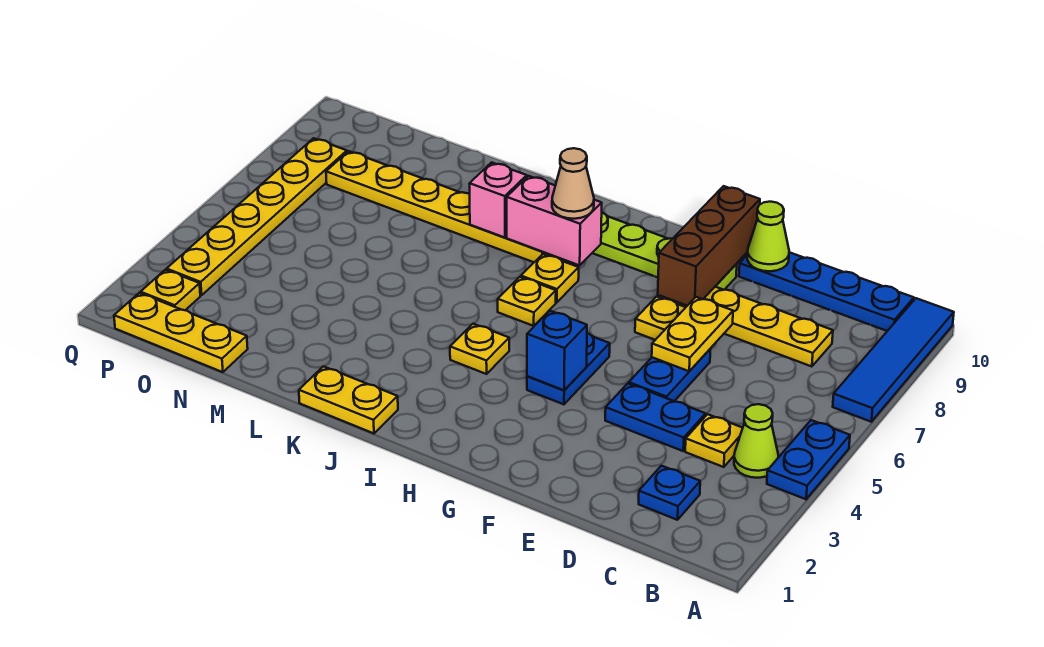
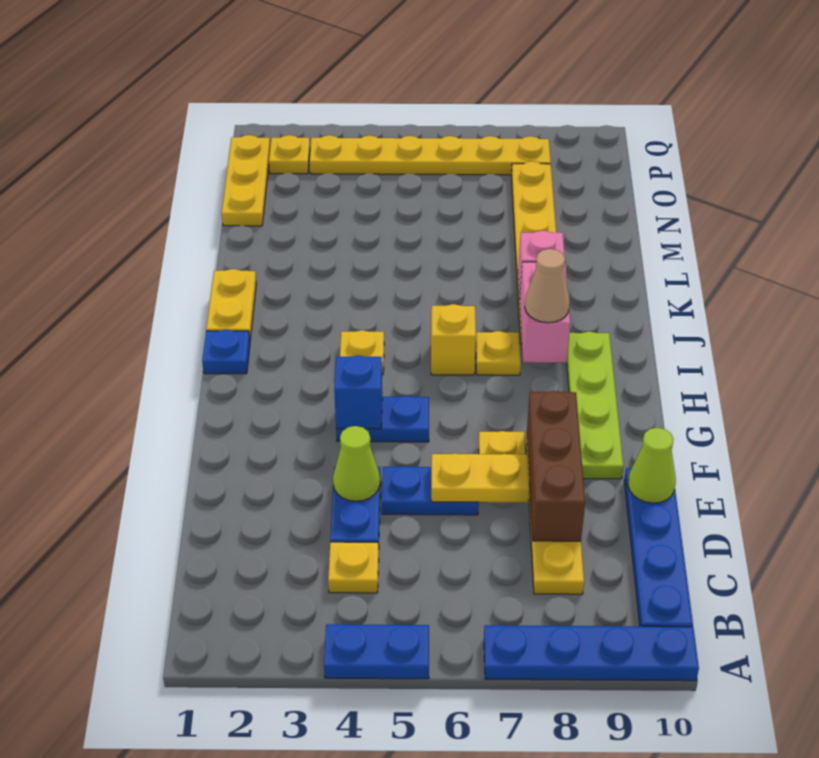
blue tile A7:A10 level 1 -> blue plate A7:A10 level 1
lime cone B4 level 1 -> lime cone E4 level 2
blue plate C2 level 1 -> blue plate I1 level 1
brown brick F8:F10 level 2 -> brown brick D8:F8 level 2
yellow plate I6 level 1 -> yellow brick I6 level 1

